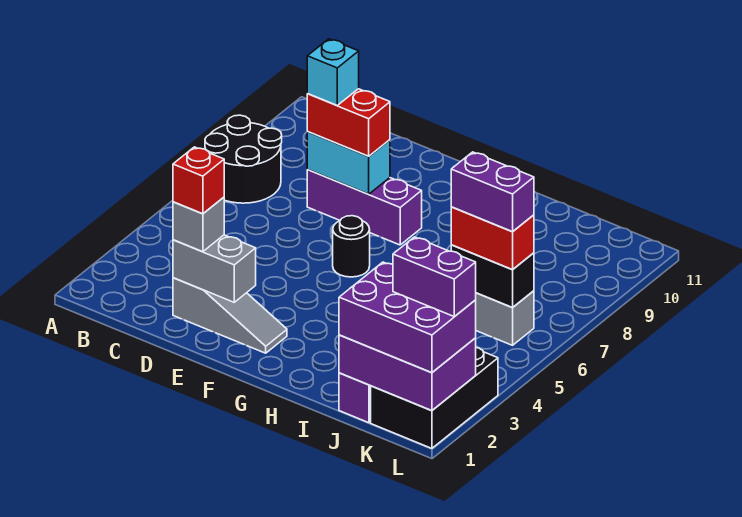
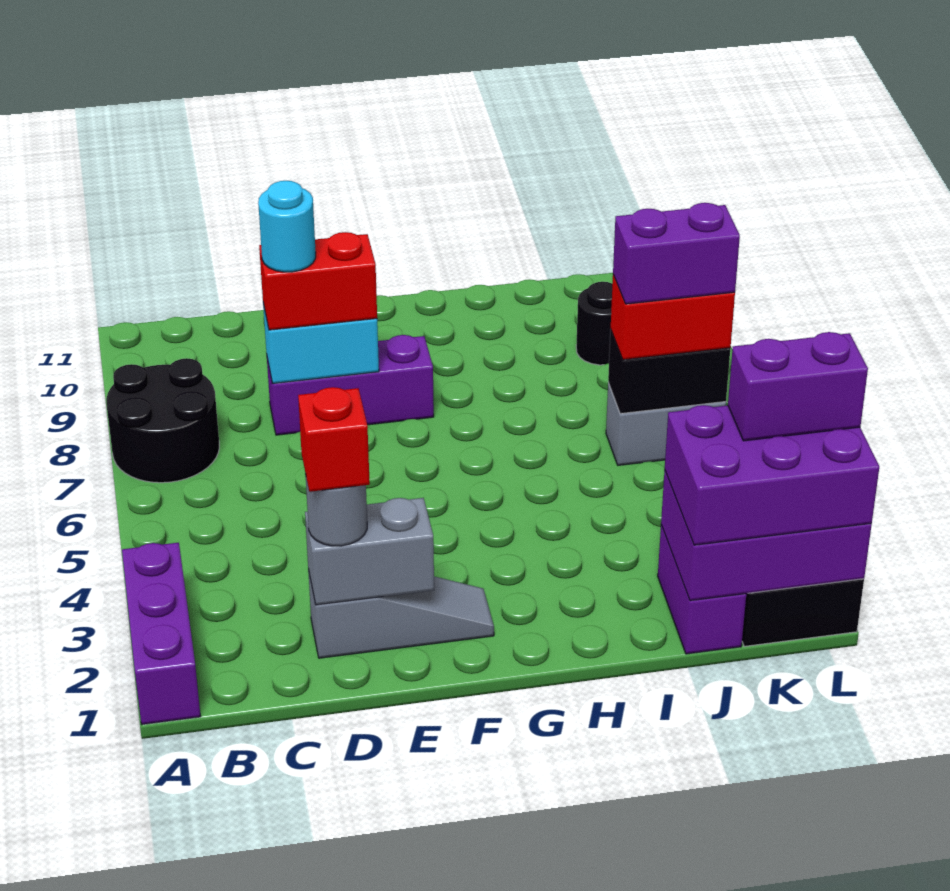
none -> purple brick A1:A3 level 1
grey brick D2 level 3 -> grey round brick D2 level 3
cyan brick D8 level 4 -> cyan round brick D8 level 4
black round brick F6 level 1 -> black round brick J9 level 1

